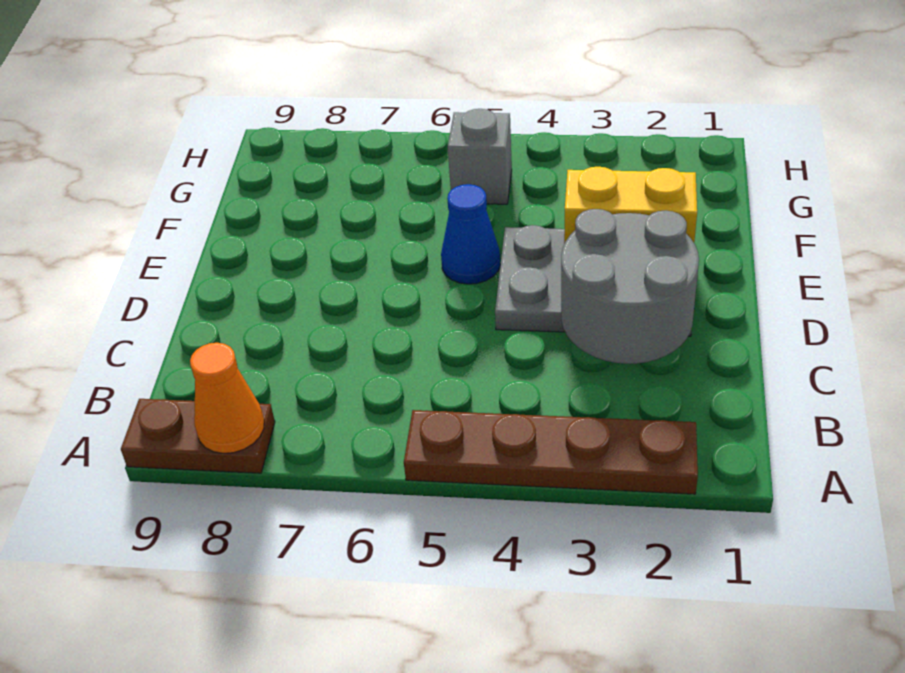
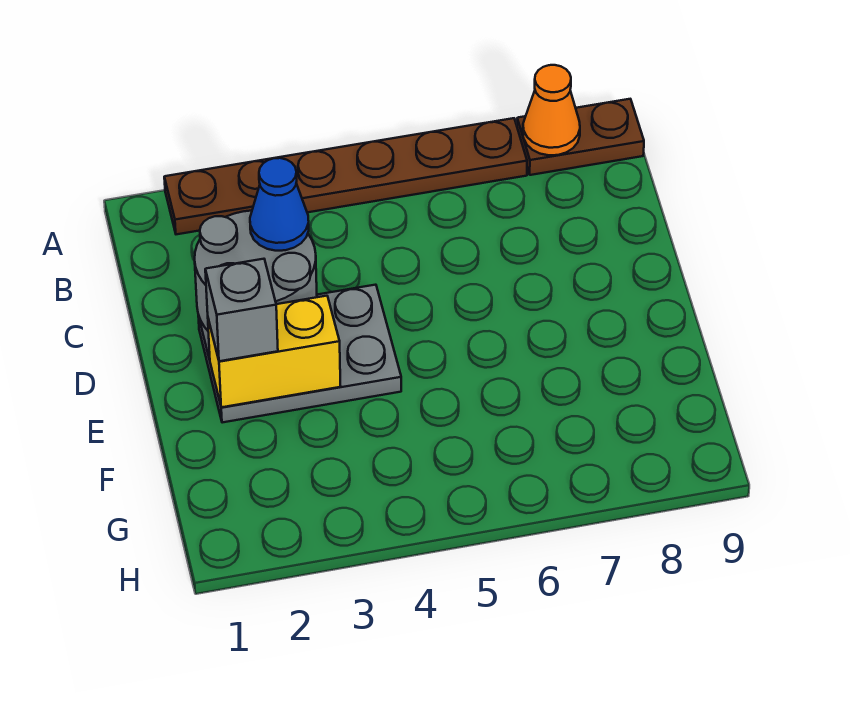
brown plate A2:A5 level 1 -> brown plate A2:A7 level 1
blue cone E5 level 1 -> blue cone C3 level 3
grey brick G5 level 1 -> grey brick E2 level 3

